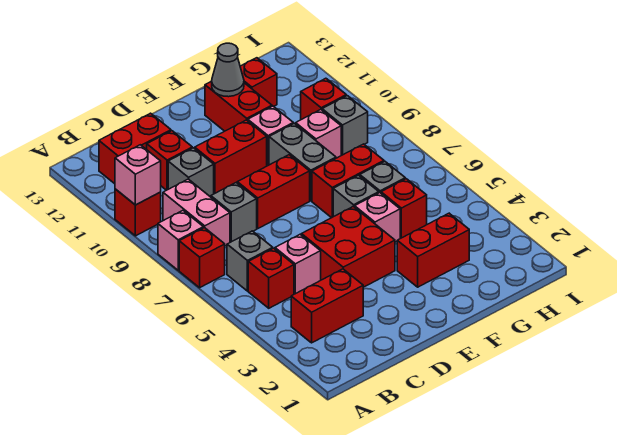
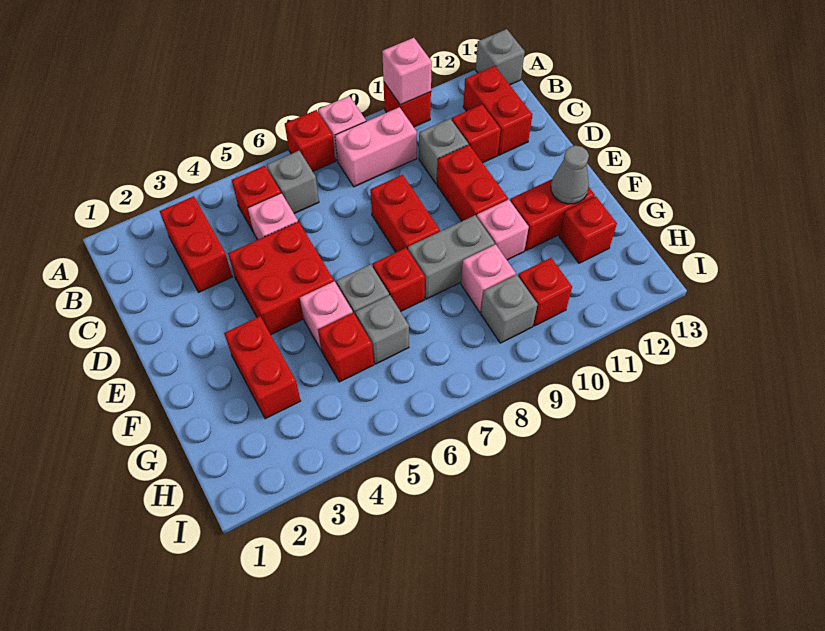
grey brick C8 level 1 -> grey brick A13 level 1
red brick F7:G7 level 1 -> red brick F7 level 1

